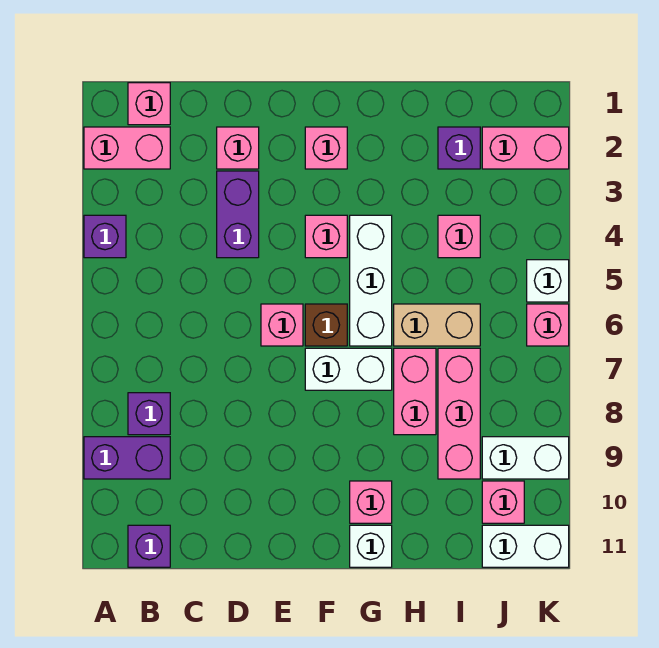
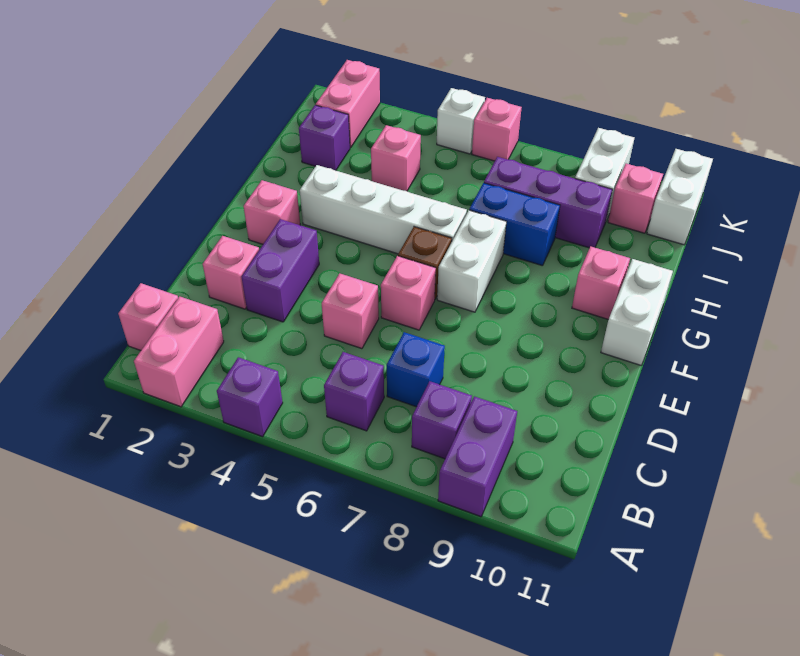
purple brick B11 level 1 -> purple brick B6 level 1
none -> blue brick C7 level 1
purple brick D3:D4 level 1 -> purple brick D3:E3 level 1
pink brick F4 level 1 -> pink brick D5 level 1
white brick G4:G6 level 1 -> white brick G3:G6 level 1
white brick G11 level 1 -> white brick F11:G11 level 1
tan brick H6:I6 level 1 -> none
pink brick H7:H8 level 1 -> blue brick H7:H8 level 1
pink brick I7:I9 level 1 -> purple brick I7:I9 level 1

